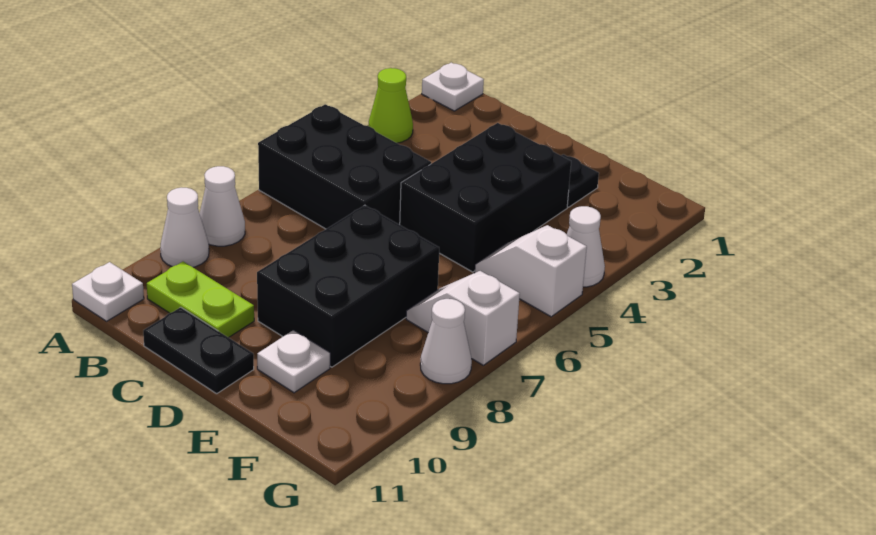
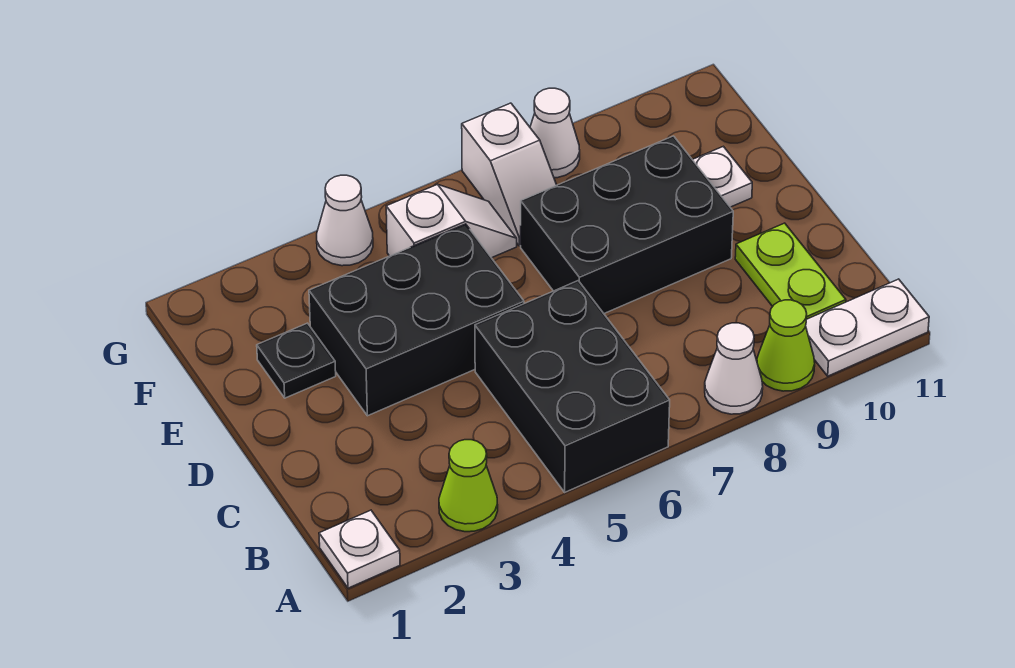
white cone A9 level 1 -> lime cone A9 level 1
white plate A11 level 1 -> white plate A10:A11 level 1
black plate C11:D11 level 1 -> none
white slope F5:G5 level 1 top G -> white slope F5:F6 level 1 top 5

